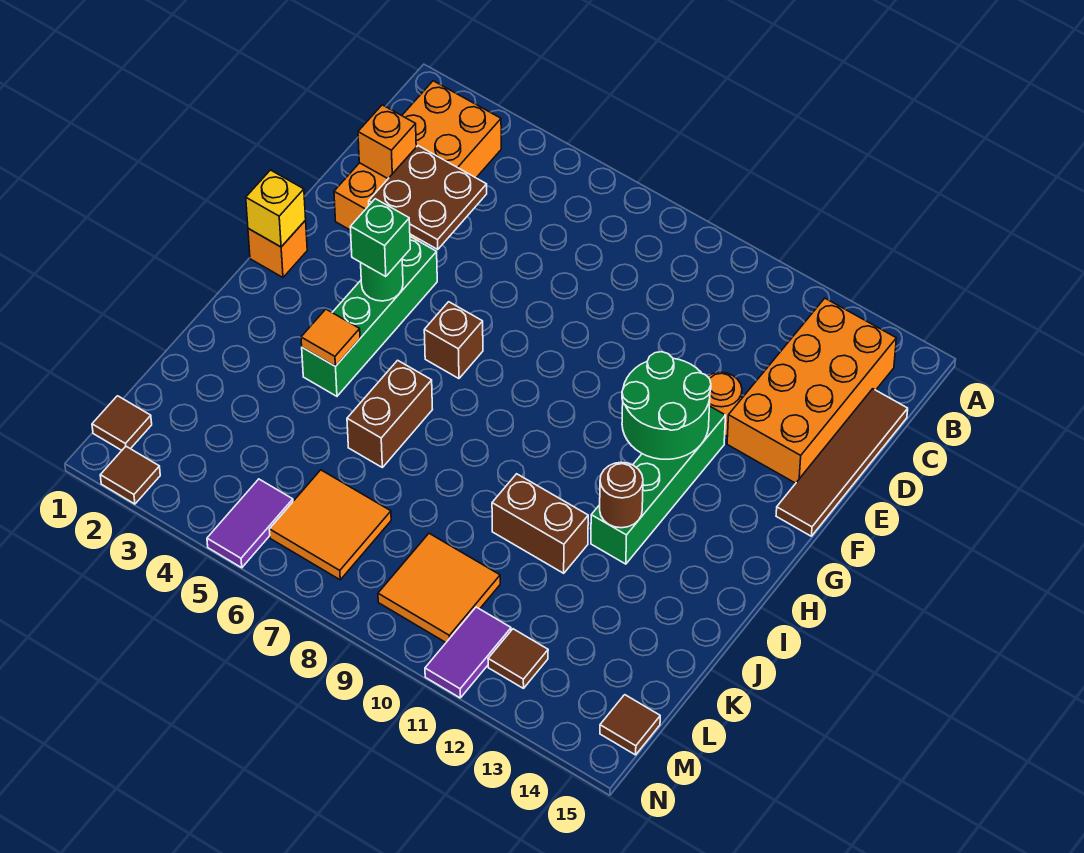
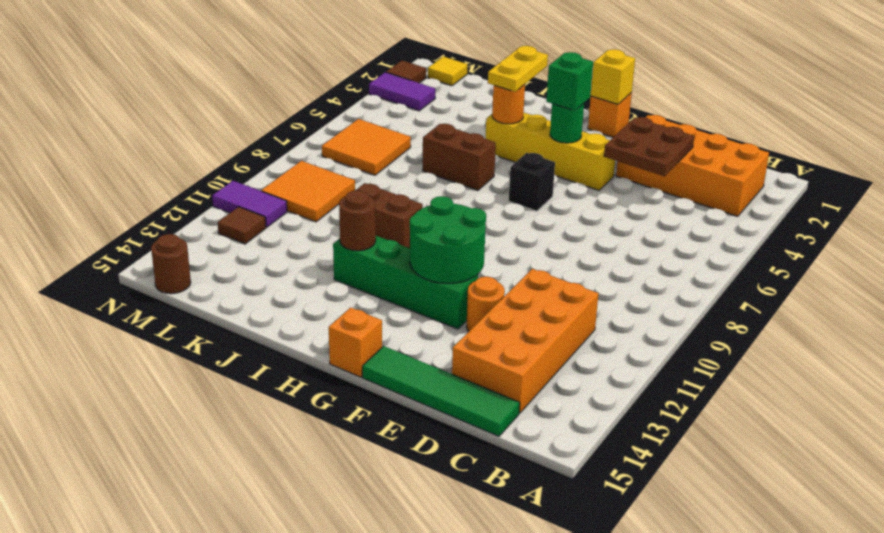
orange brick B13:E14 level 1 -> orange brick C11:D14 level 1
brown tile C15:F15 level 1 -> green tile C15:F15 level 1
orange brick D2 level 2 -> orange brick G15 level 1
green brick F4:I4 level 1 -> yellow brick F4:I4 level 1
brown brick G6 level 1 -> black brick G6 level 1
none -> yellow plate I3:I4 level 3
orange tile I4 level 2 -> orange round brick I4 level 2
brown brick J10:J11 level 1 -> brown brick I10:J10 level 1
brown tile M1 level 1 -> yellow tile M1 level 1
purple tile M5:N5 level 1 -> purple tile M3:N3 level 1
brown tile M15 level 1 -> brown round brick M15 level 1

